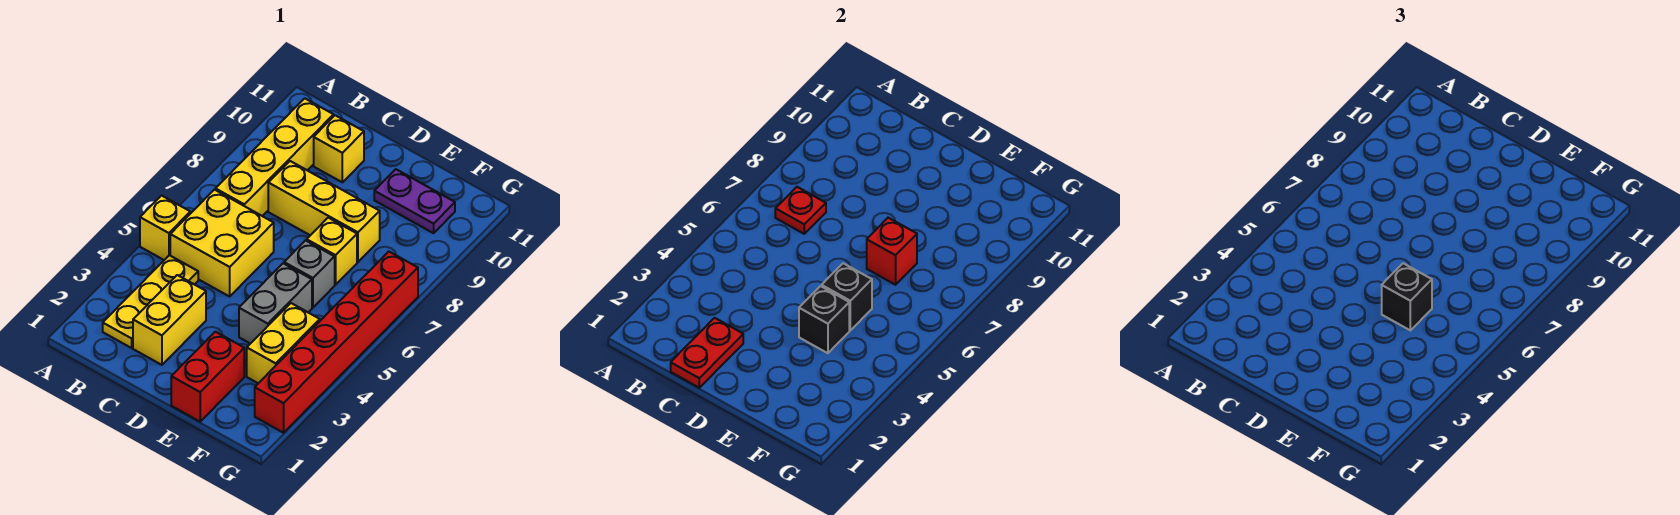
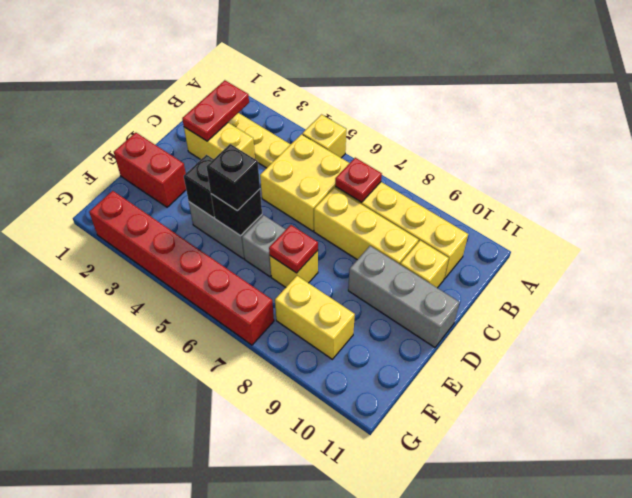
red plate C1:C2 level 2 -> red plate B2:C2 level 2
yellow brick C8:E8 level 1 -> yellow brick C7:C9 level 1
none -> grey brick D9:D11 level 1
red brick E7 level 2 -> red plate E7 level 2
purple plate E10:F10 level 1 -> none
yellow brick F3:F4 level 1 -> yellow brick F8:F9 level 1

